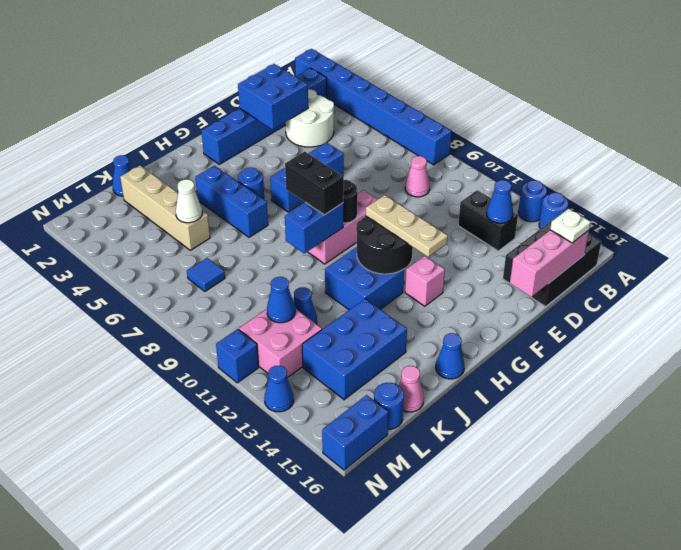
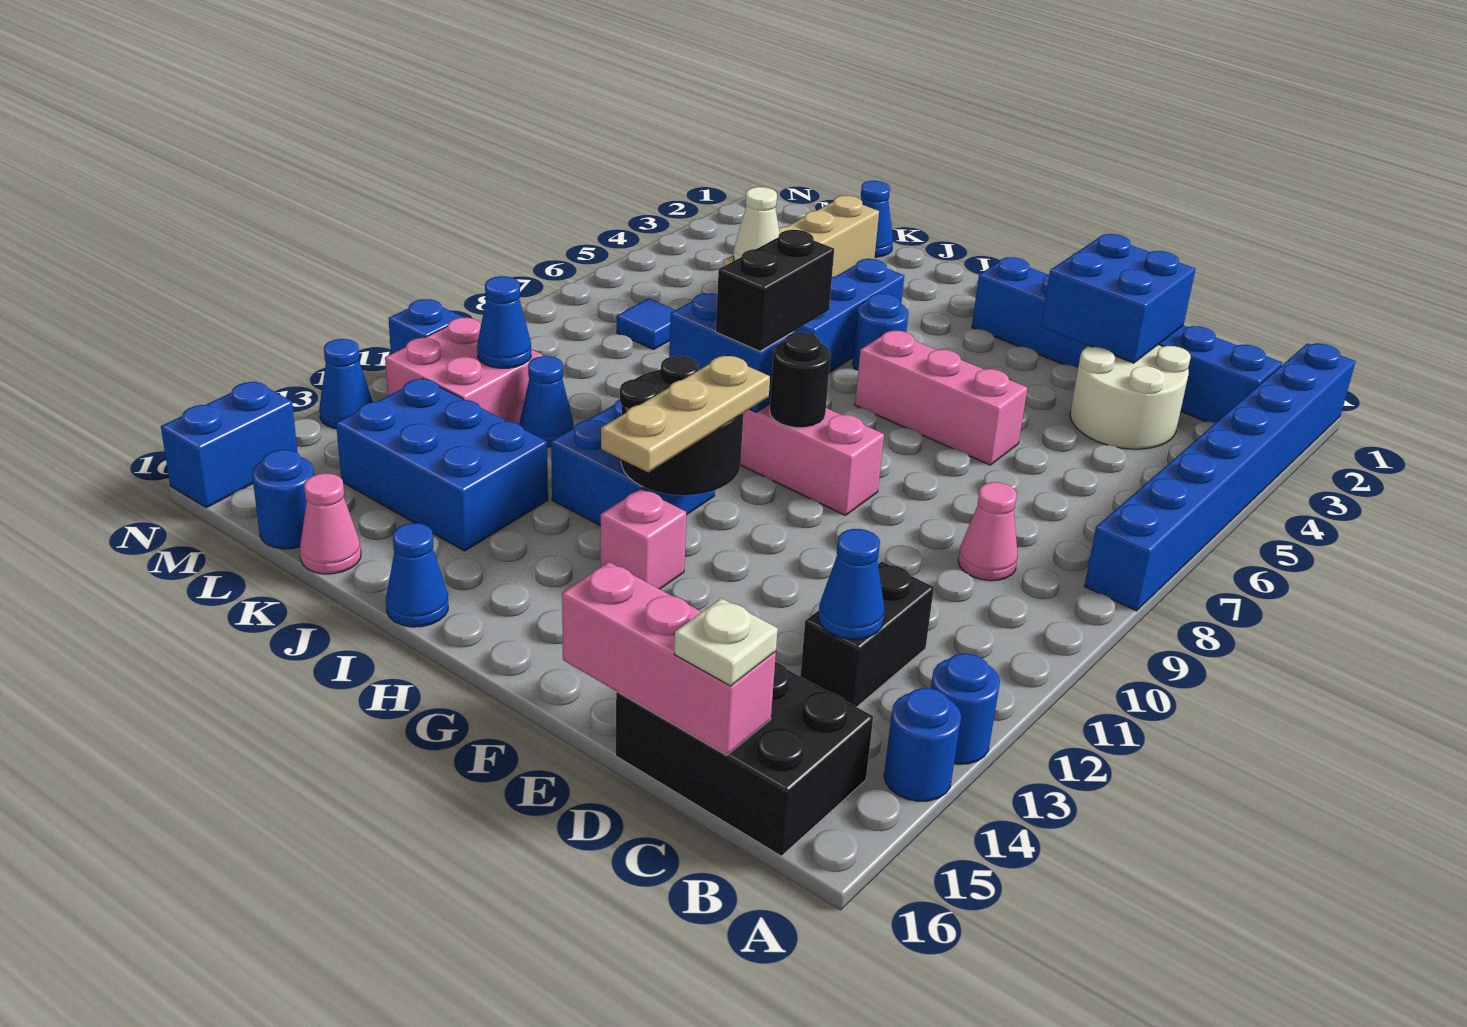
blue brick E6:G6 level 1 -> pink brick E6:G6 level 1
blue brick M16:N16 level 1 -> blue brick N15:N16 level 1

